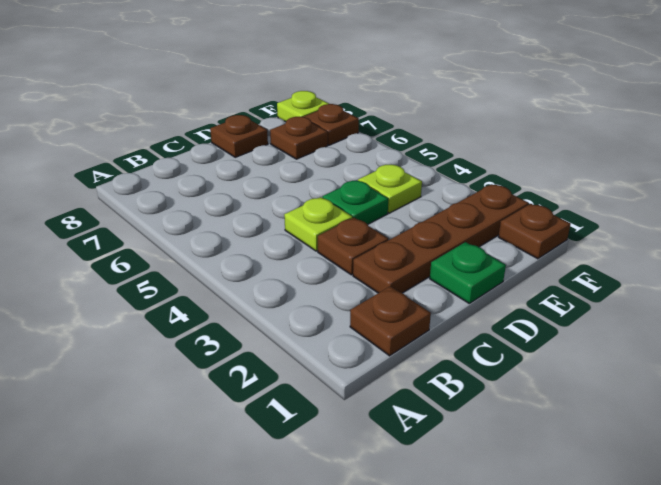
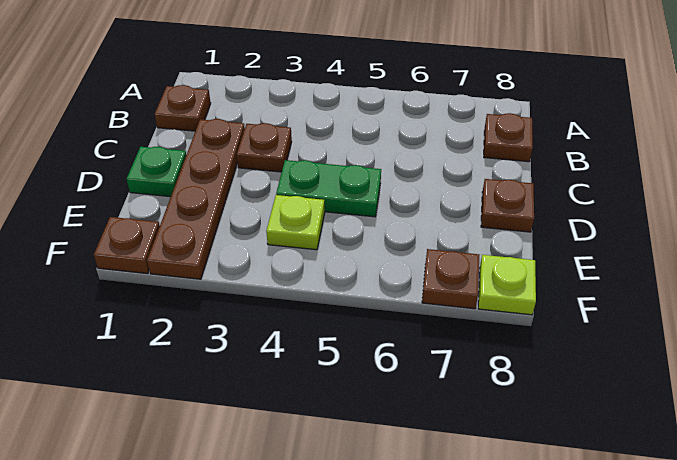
lime plate C4 level 1 -> none
green plate D4 level 1 -> green plate D4:D5 level 1
brown plate E7 level 1 -> brown plate B8 level 1

